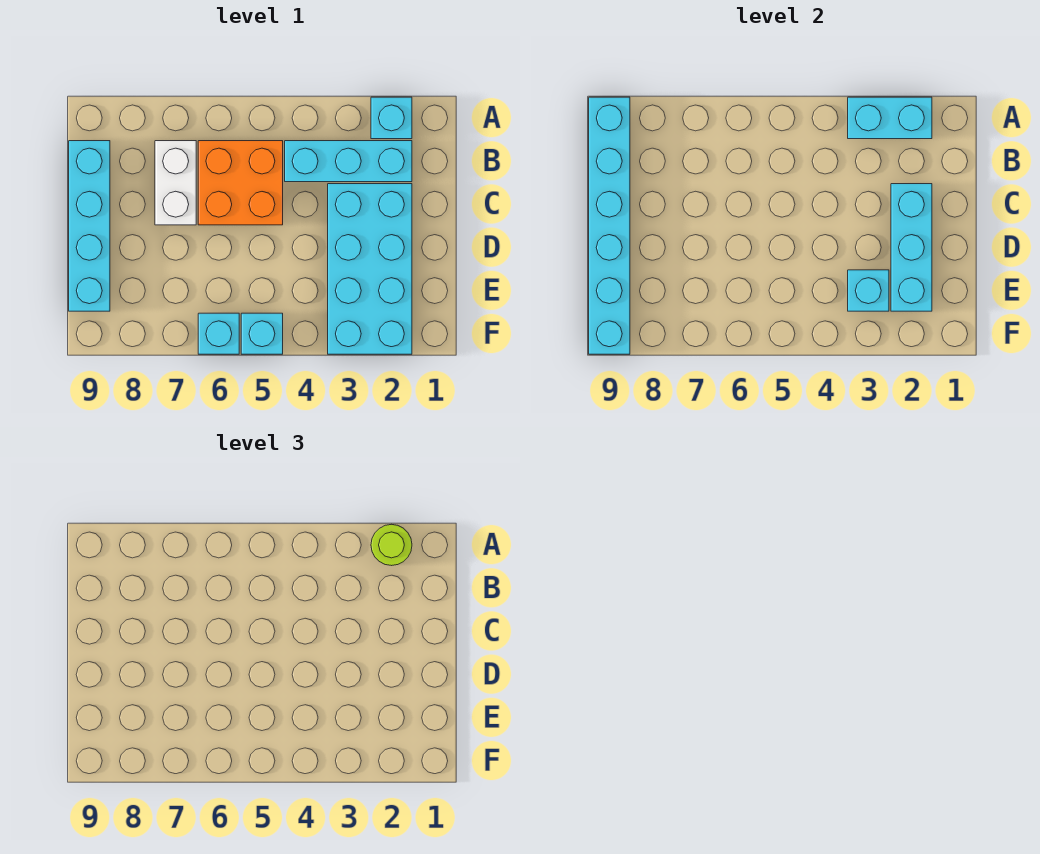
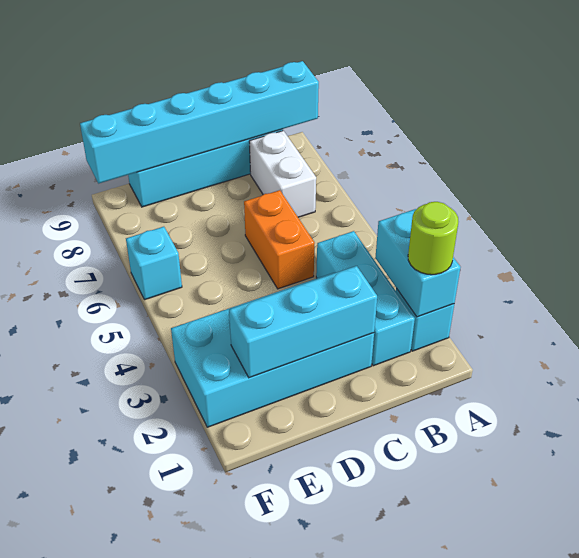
orange brick B5:C6 level 1 -> orange brick C5:C6 level 1
white brick B7:C7 level 1 -> white brick B7:B8 level 1
cyan brick E3 level 2 -> none
cyan brick F5 level 1 -> none

